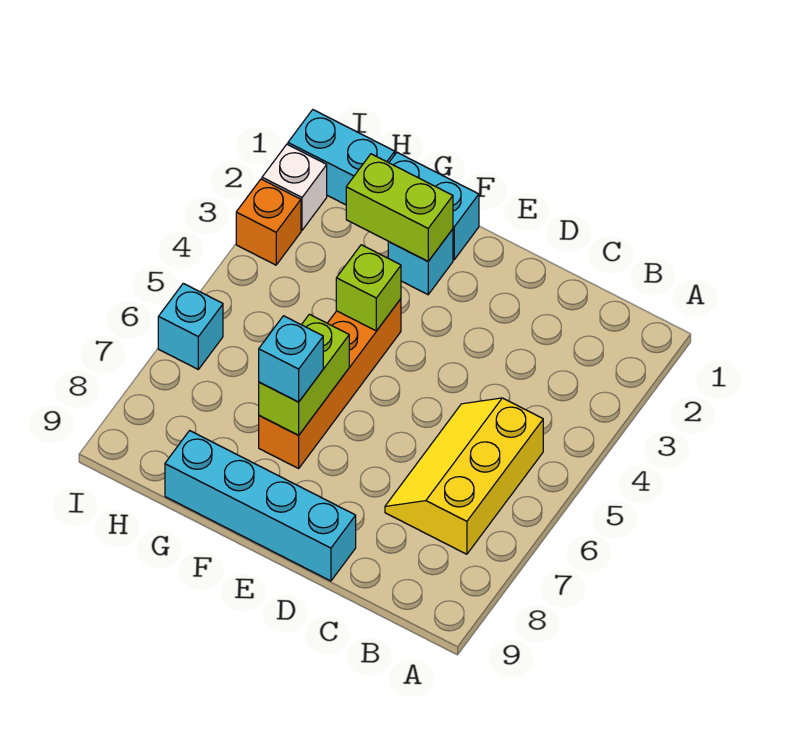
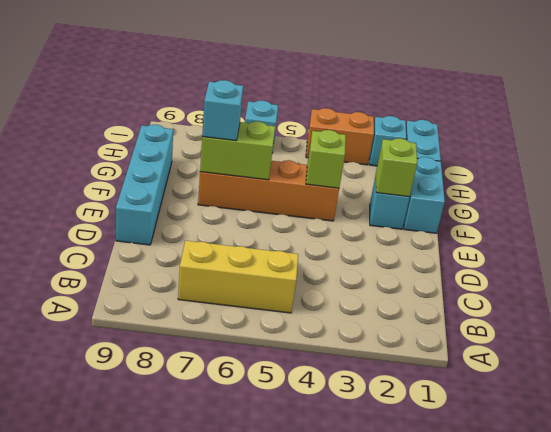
lime brick F2:G2 level 2 -> lime brick F2 level 2
white brick I2 level 1 -> cyan brick I2 level 1
orange brick I3 level 1 -> orange brick I3:I4 level 1

